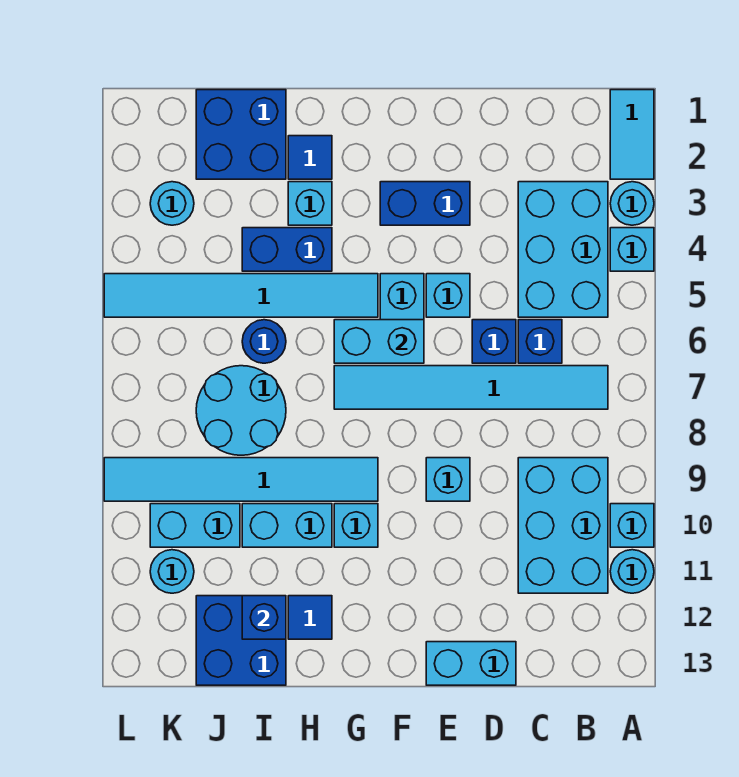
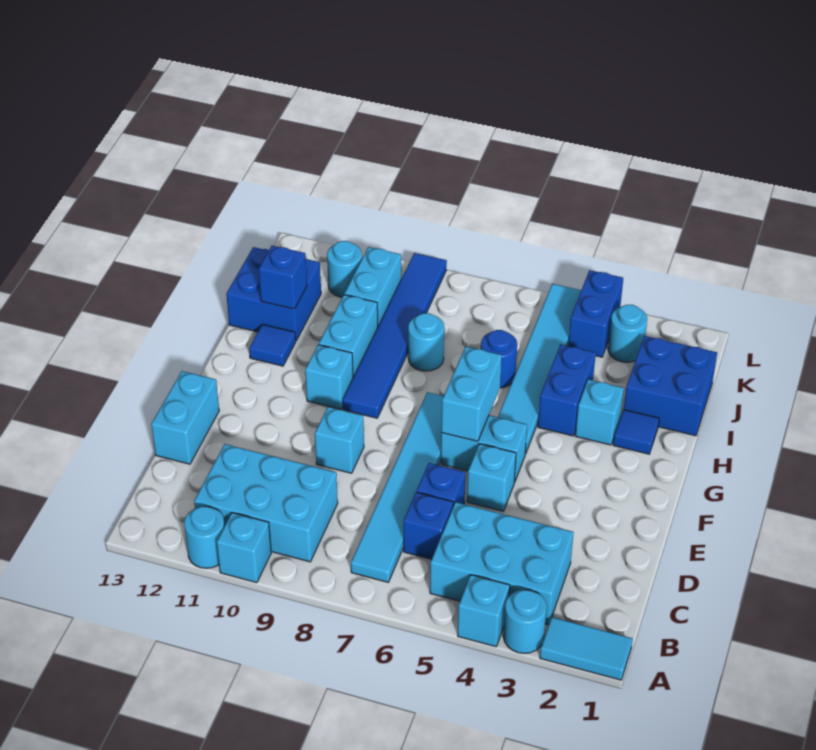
blue brick E3:F3 level 1 -> blue brick K4:L4 level 1
cyan tile G9:L9 level 1 -> blue tile G9:L9 level 1
cyan round brick I7:J8 level 1 -> cyan round brick I8 level 1

